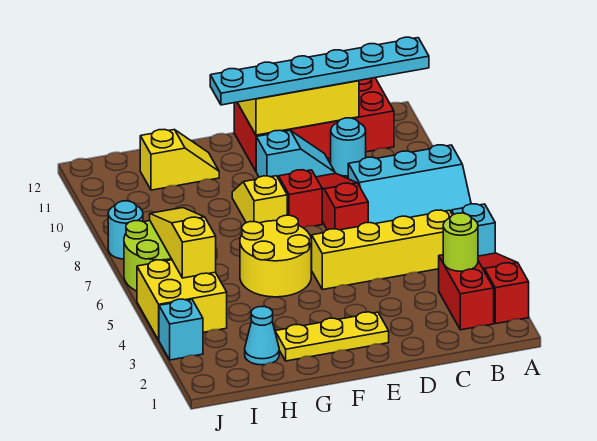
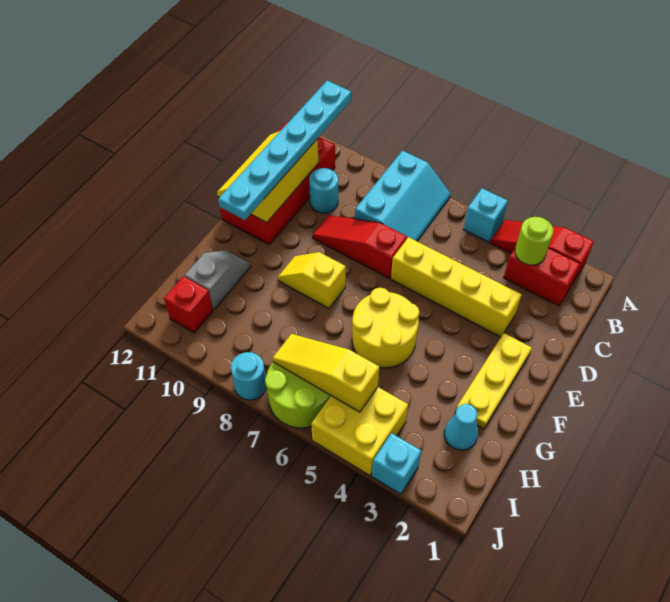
yellow brick B5:E5 level 1 -> yellow brick D3:D6 level 1
cyan slope D10:E10 level 1 top E -> none
red brick E8 level 1 -> red brick I11 level 1
yellow slope G11:H11 level 1 top H -> grey slope G11:H11 level 1 top H

